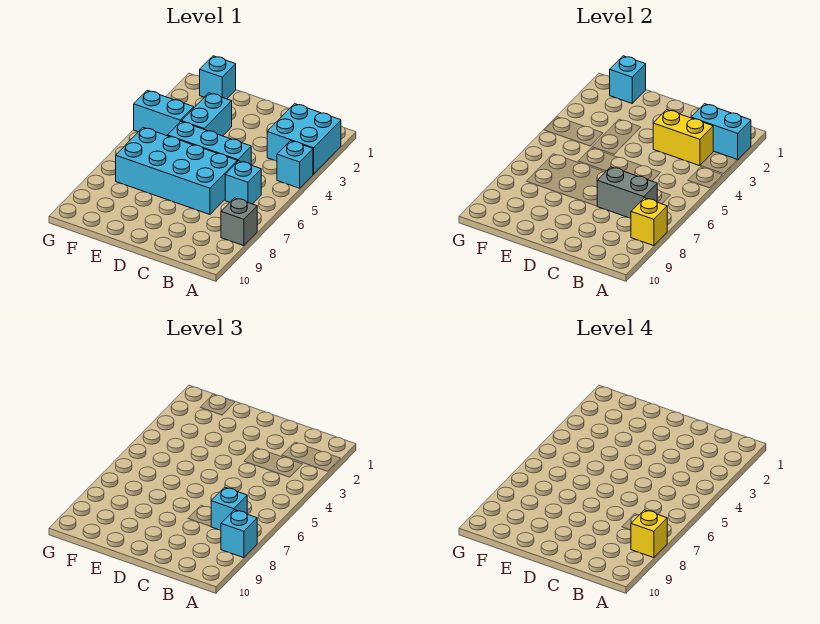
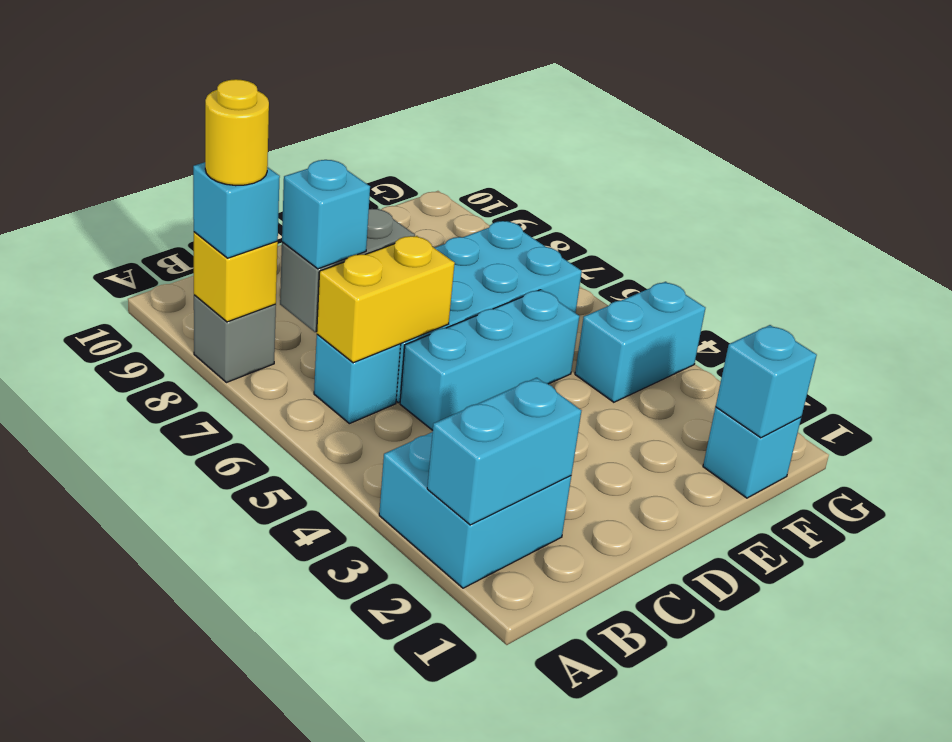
cyan brick A4 level 1 -> none
yellow brick A8 level 4 -> yellow round brick A8 level 4
yellow brick B3:C3 level 2 -> yellow brick B6:C6 level 2
cyan brick E3:E4 level 1 -> none

